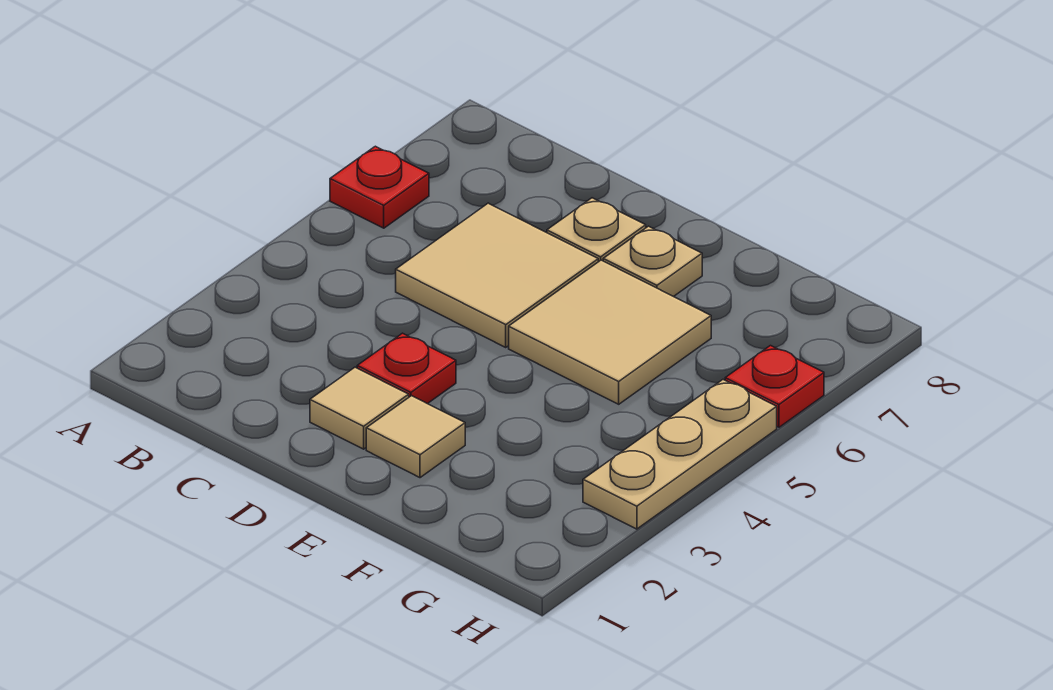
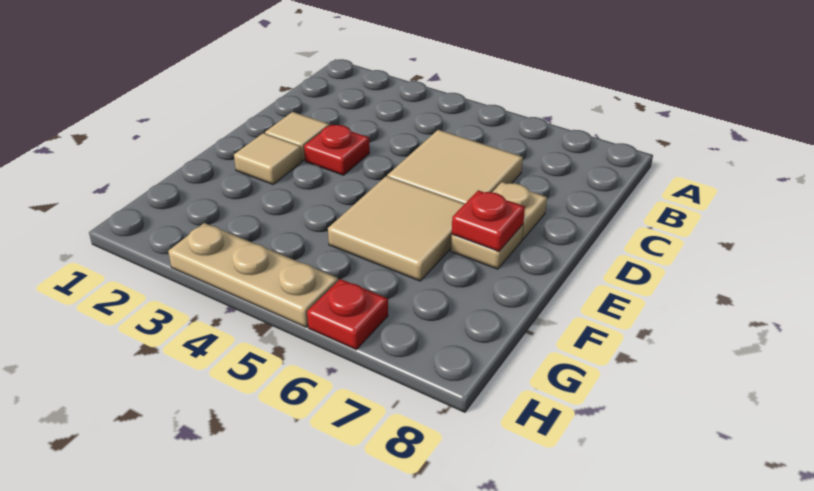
red plate A6 level 1 -> red plate E7 level 2

